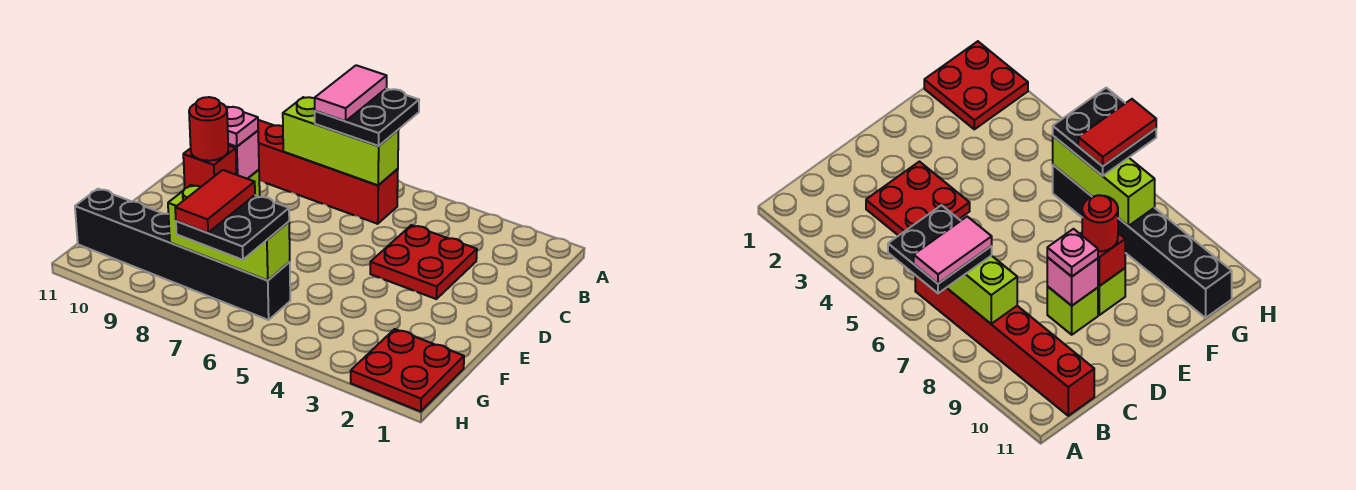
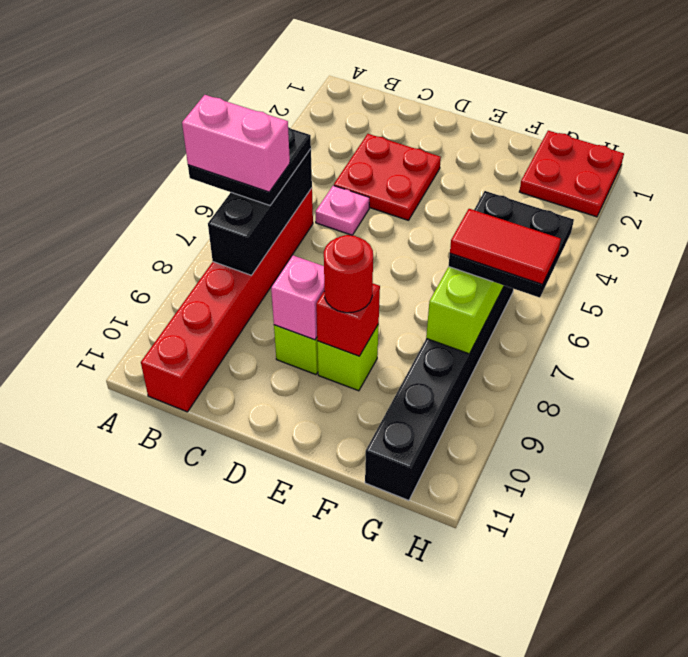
pink tile A7:B7 level 4 -> pink brick A7:B7 level 4
lime brick B6:B8 level 2 -> black brick B6:B8 level 2
pink plate D9 level 3 -> pink plate C5 level 1

